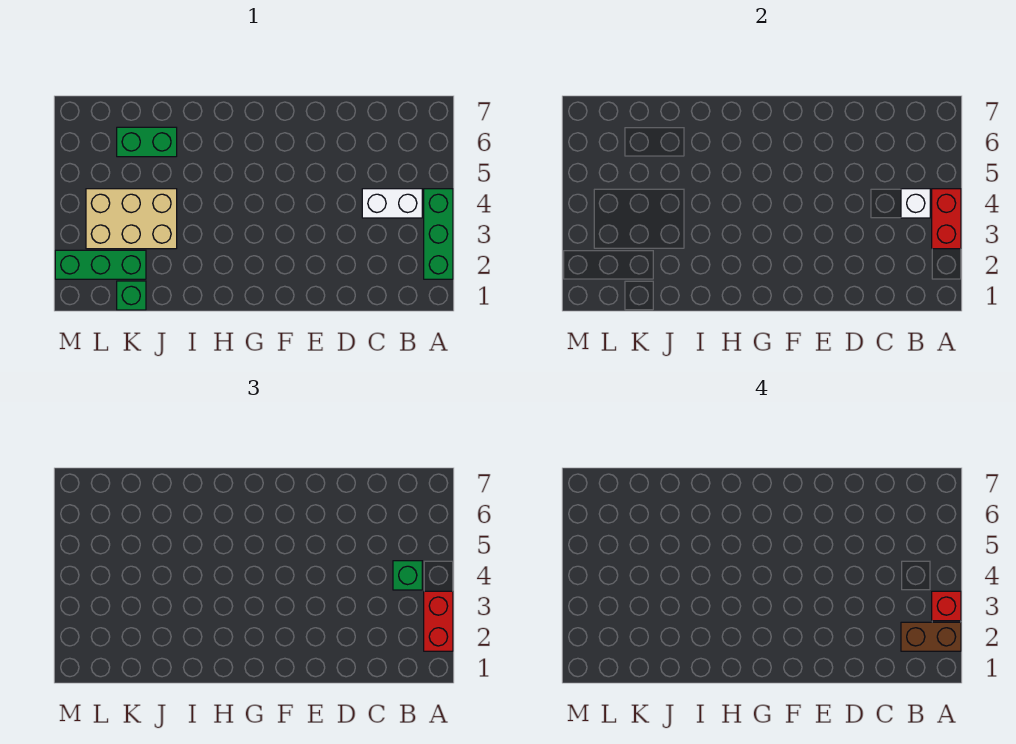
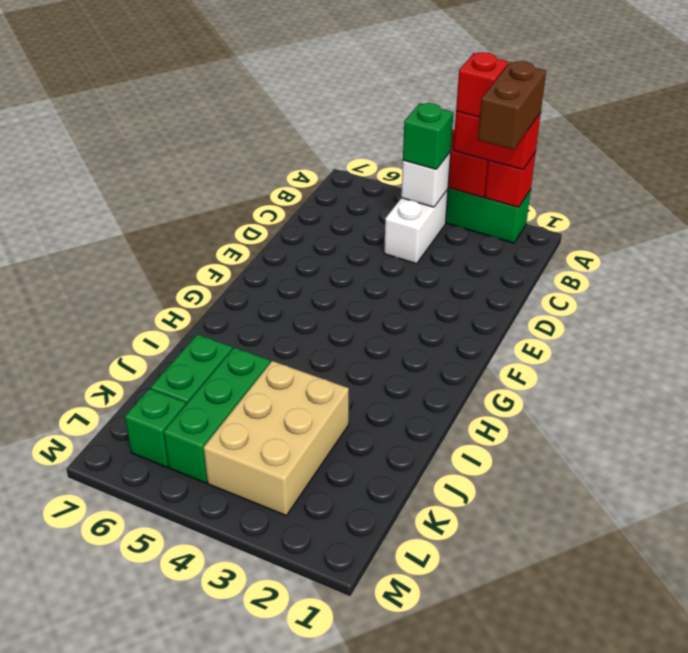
none -> red brick A2 level 2
green brick K1 level 1 -> green brick L6 level 1
green brick K2:M2 level 1 -> green brick J5:L5 level 1

